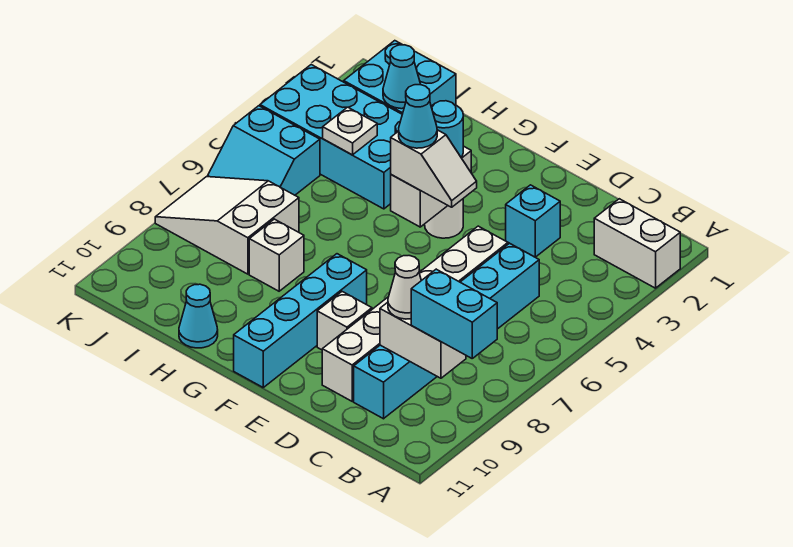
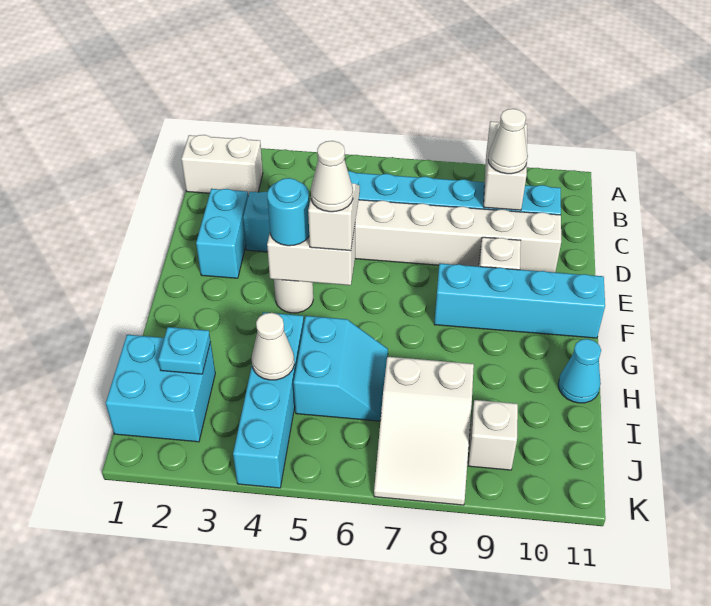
white brick A2:B2 level 1 -> white brick B1:B2 level 1
cyan brick A9:B9 level 3 -> cyan brick D2:E2 level 1
cyan cone F5 level 4 -> white cone F5 level 4
cyan brick H3:K4 level 1 -> cyan brick H4:K4 level 1
white brick H8 level 1 -> white brick J9 level 1
cyan cone I2 level 2 -> cyan plate I2 level 2
white plate I4 level 2 -> white cone I4 level 2
cyan slope J5:K6 level 1 top 5 -> cyan slope H5:I6 level 1 top 5

